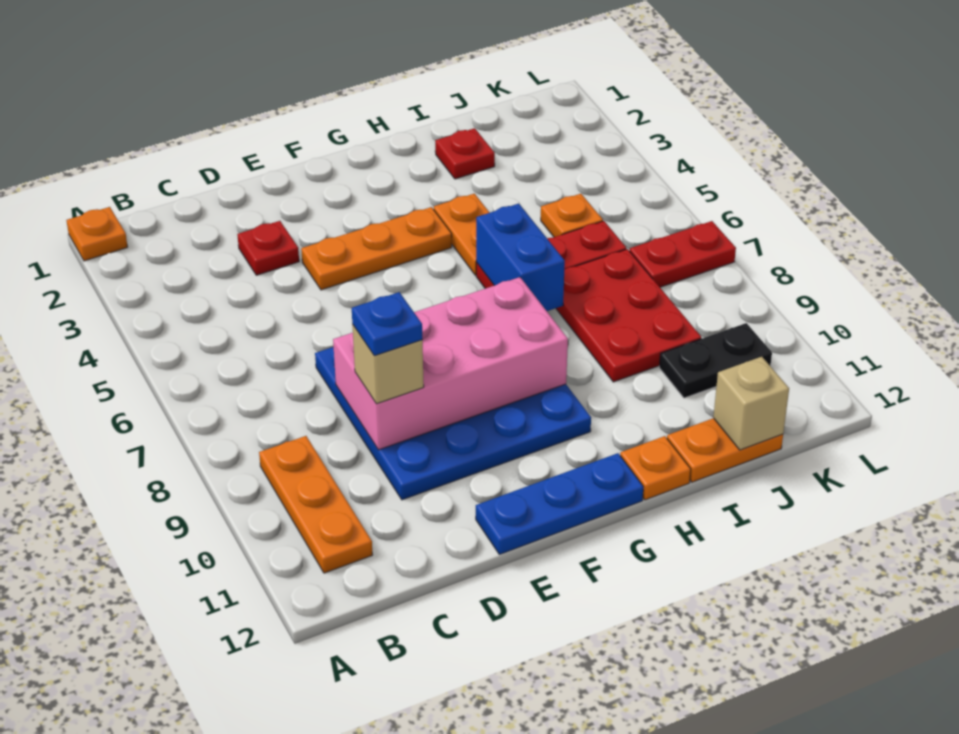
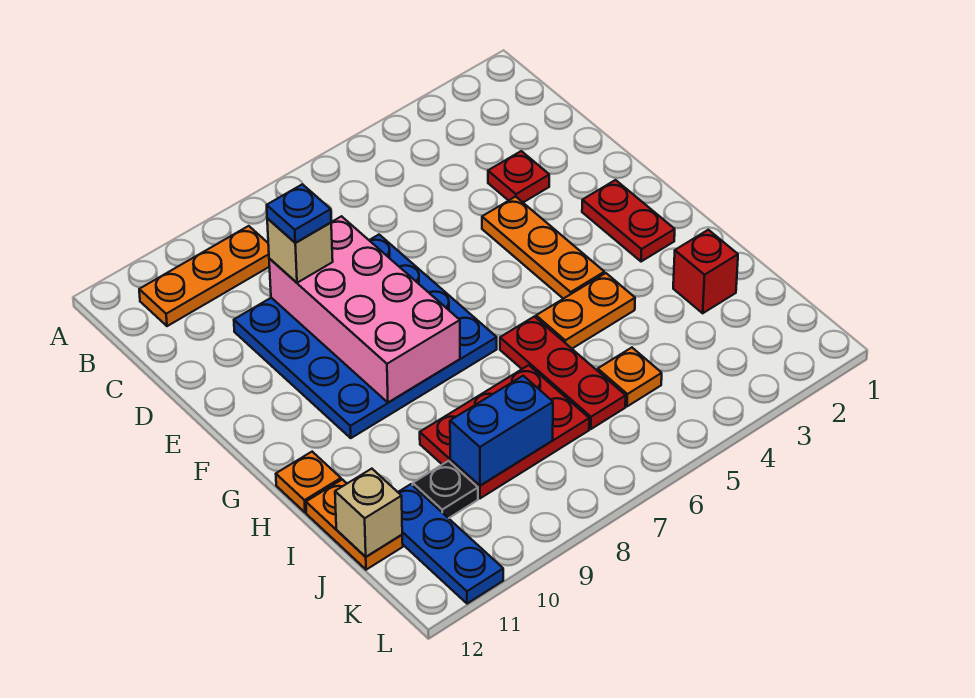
orange plate A1 level 1 -> none
blue plate E12:G12 level 1 -> blue plate J11:L11 level 1
blue brick H6:H7 level 2 -> blue brick J8:J9 level 2
red plate I2 level 1 -> red brick I2 level 1
black plate J10:K10 level 1 -> black plate J10 level 1
red plate K7:L7 level 1 -> red plate F2:G2 level 1

